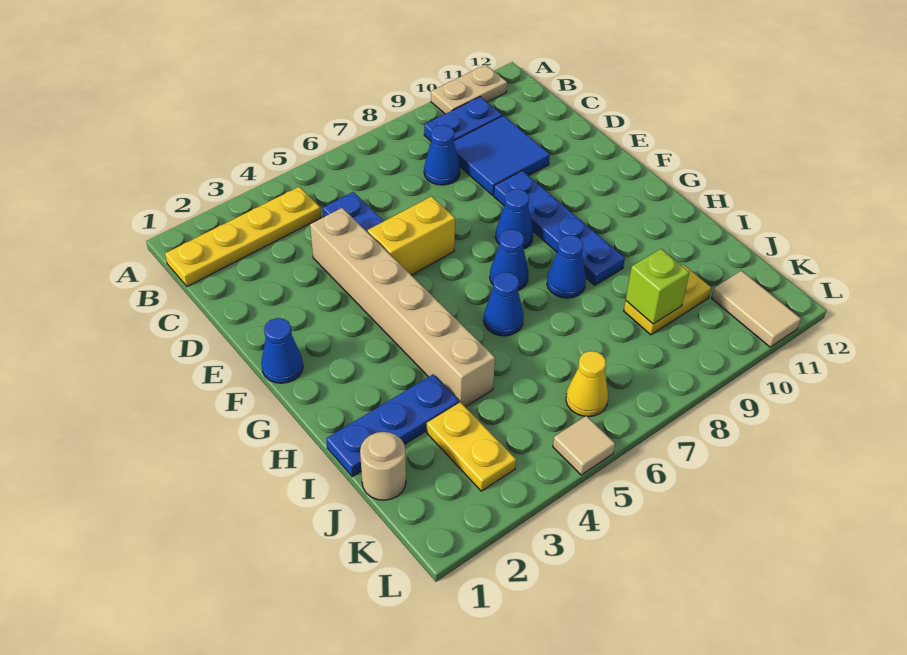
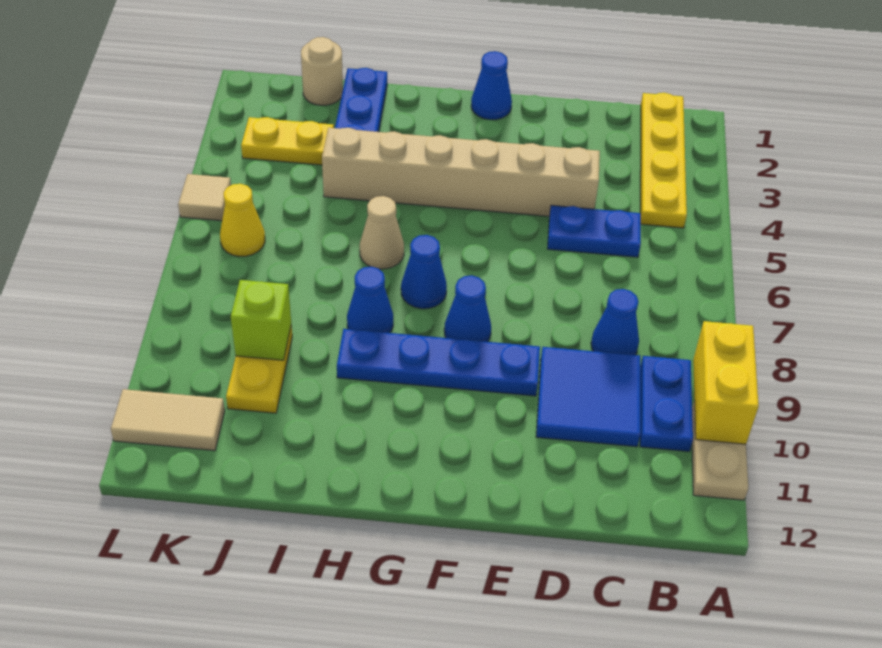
yellow brick E5:E6 level 1 -> yellow brick A9:A10 level 2
blue cone H6 level 1 -> tan cone H6 level 1

